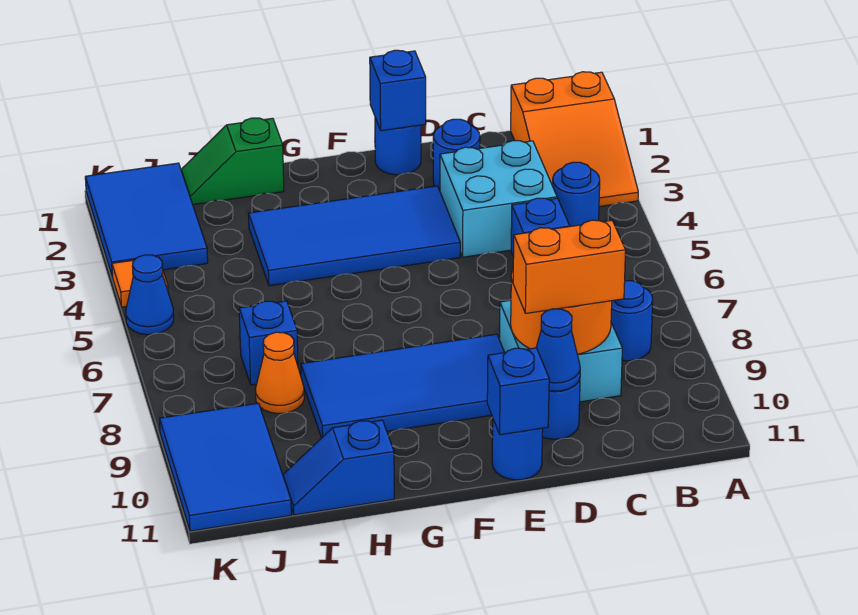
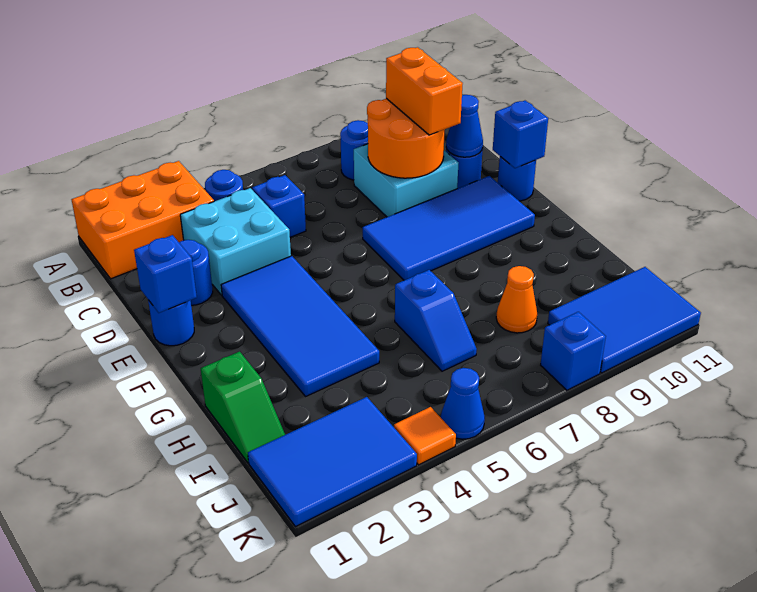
orange slope A1:B3 level 1 top 1 -> orange brick A1:B3 level 1
blue tile E8:H9 level 1 -> blue tile E7:F10 level 1
blue slope H11:I11 level 1 top H -> blue slope H6:I6 level 1 top H
blue brick I7 level 1 -> blue brick K8 level 1

